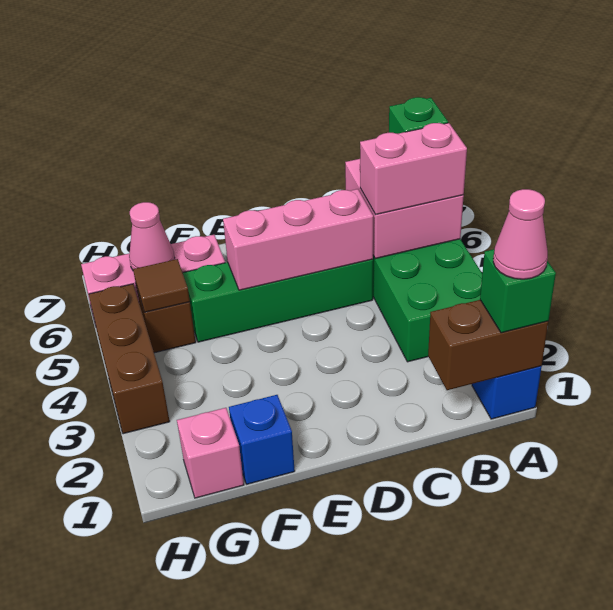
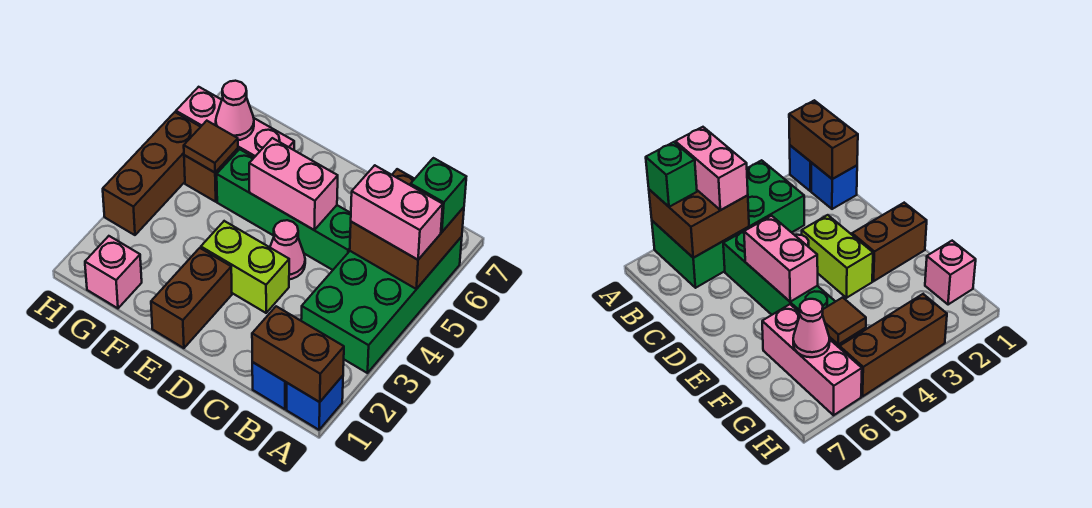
green brick A1 level 3 -> none
pink cone A1 level 4 -> pink cone D4 level 1
pink brick A5:B6 level 2 -> brown brick A5:B6 level 2
pink brick C5:E5 level 2 -> pink brick D5:E5 level 2
none -> lime brick D3:E3 level 1
none -> brown brick E1:E2 level 1
blue brick F1 level 1 -> blue brick B1 level 1

